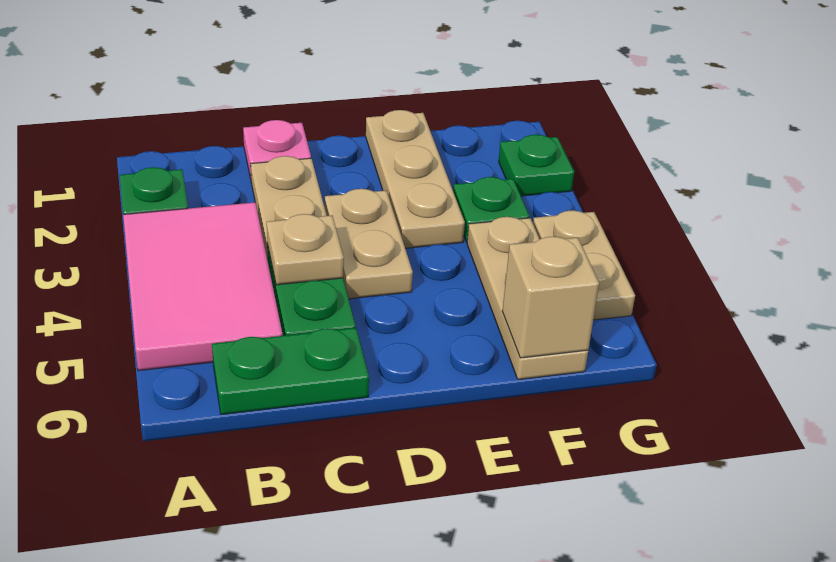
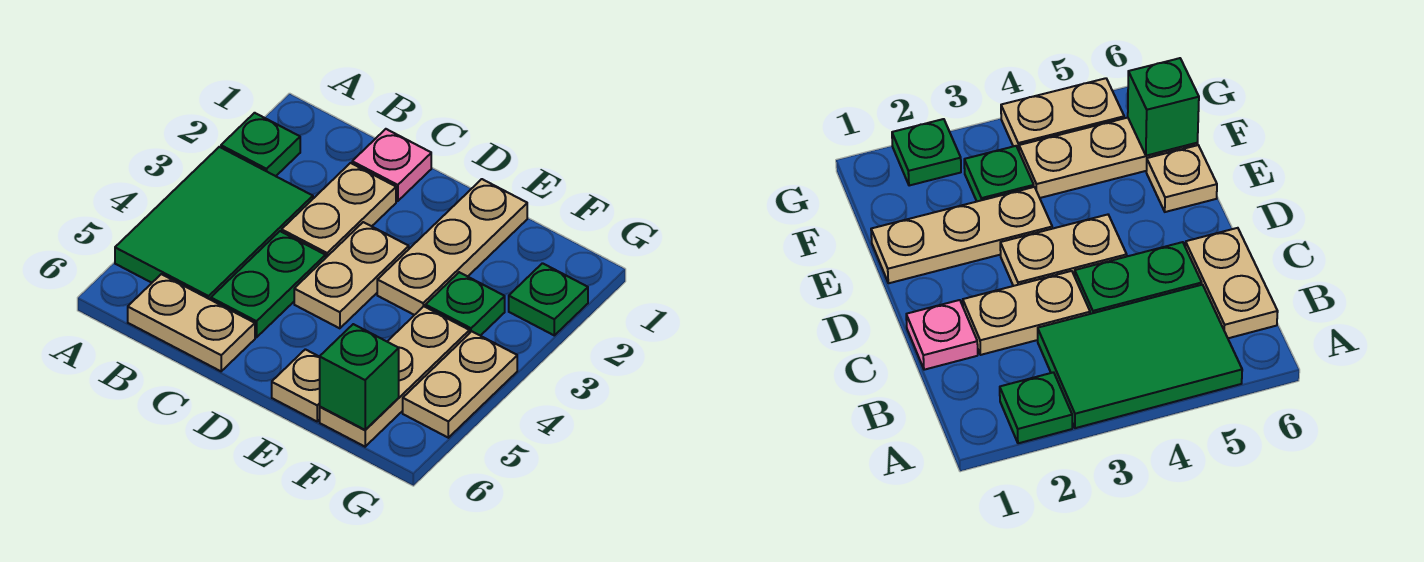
pink tile A3:B5 level 1 -> green tile A3:B5 level 1
green plate B6:C6 level 1 -> tan plate B6:C6 level 1
tan plate C4 level 2 -> tan plate E6 level 1
tan brick F6 level 2 -> green brick F6 level 2

